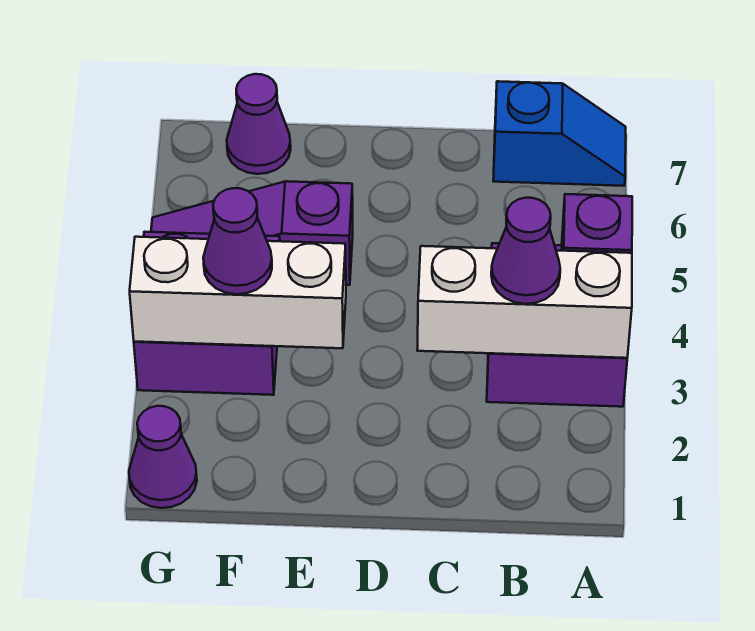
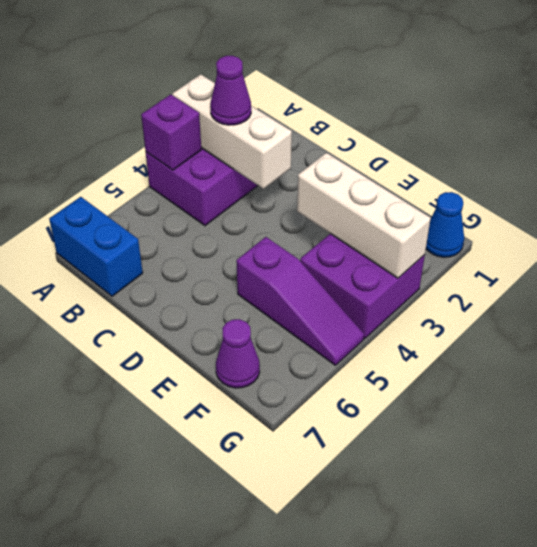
blue slope A7:B7 level 1 top B -> blue brick A7:B7 level 1
purple cone F3 level 3 -> none
purple cone G1 level 1 -> blue cone G1 level 1

